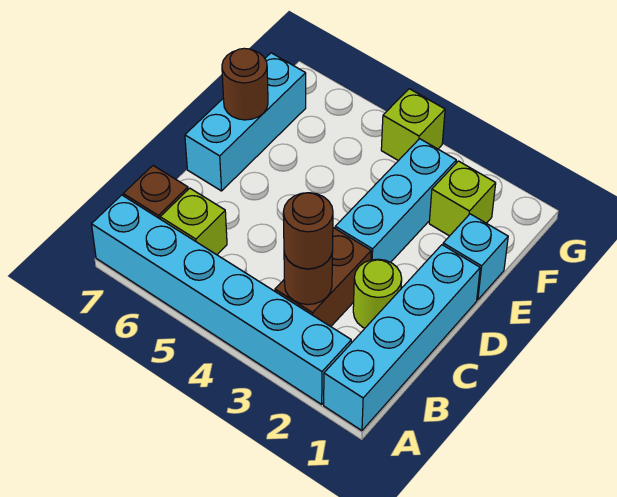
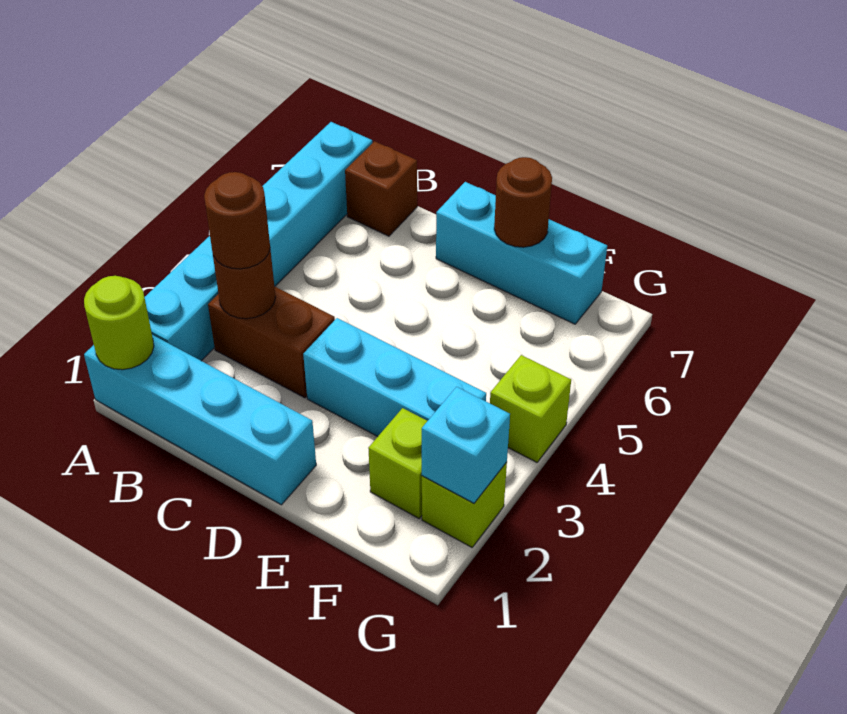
lime brick B6 level 1 -> lime brick G2 level 1
lime round brick C2 level 1 -> lime round brick A1 level 2
cyan brick E1 level 1 -> cyan brick G2 level 2

